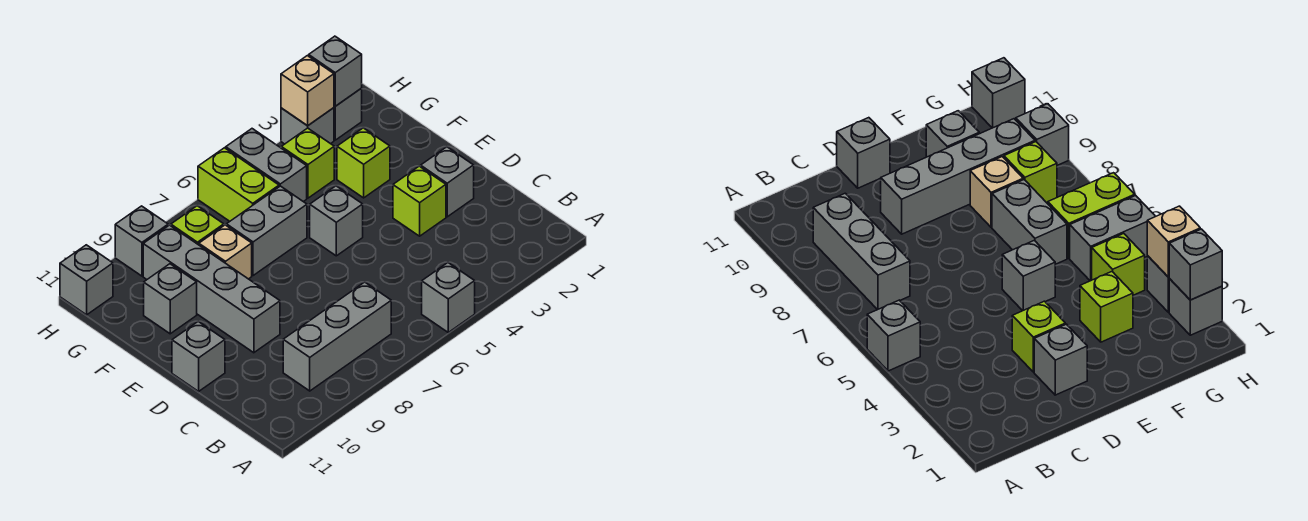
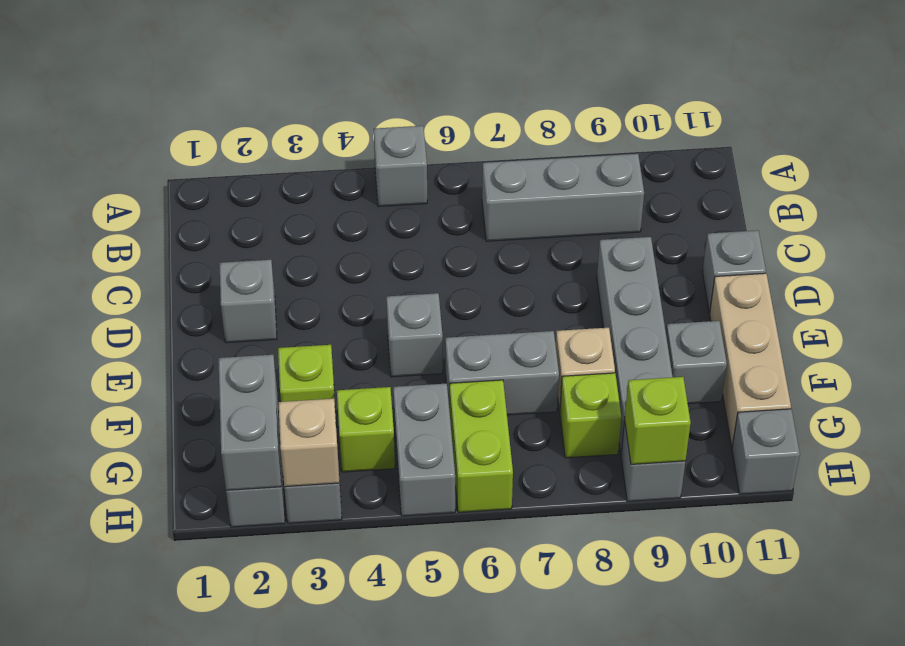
lime brick D3 level 1 -> lime brick H9 level 2
none -> tan brick E11:G11 level 1
grey brick H2 level 2 -> grey brick G2:H2 level 2

